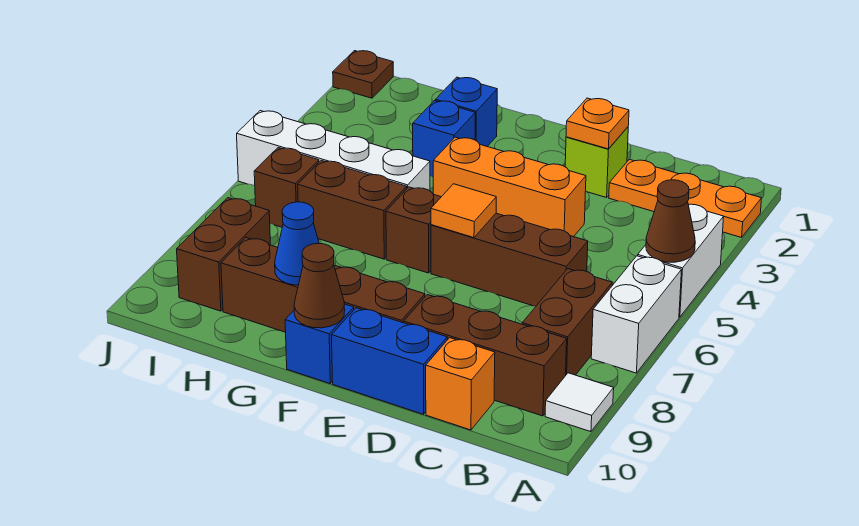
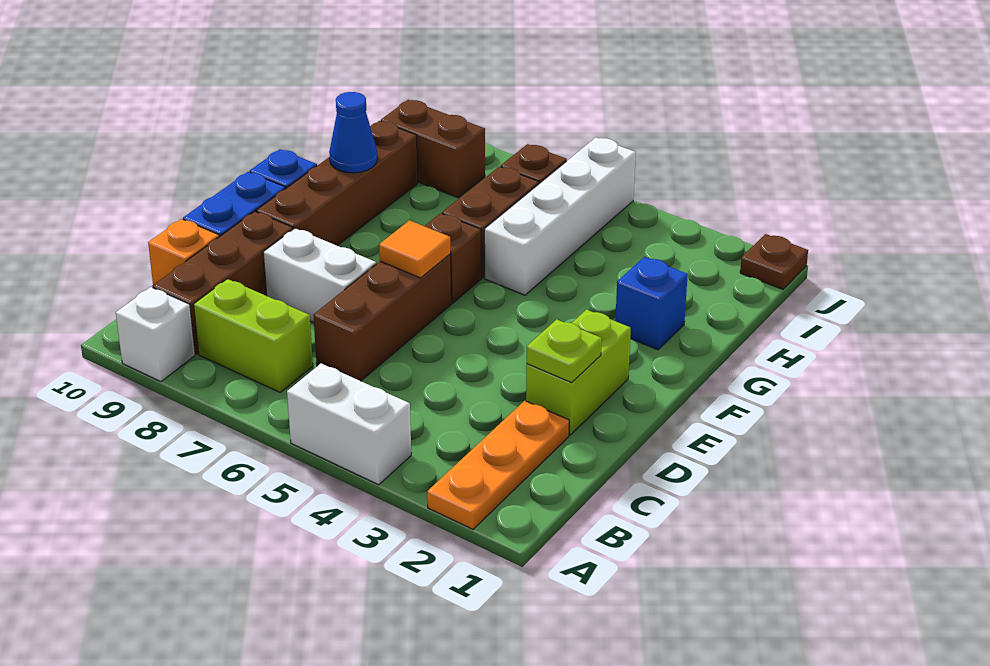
brown cone A5 level 2 -> none
white brick A6:A7 level 1 -> white brick D7:D8 level 1
white tile A9 level 1 -> white brick A9 level 1
brown brick B7:B8 level 1 -> lime brick B7:B8 level 1
lime brick D2 level 1 -> lime brick D2:E2 level 1
orange plate D2 level 2 -> lime plate D2 level 2
orange brick D4:F4 level 1 -> none
brown cone F10 level 2 -> none
blue brick G3 level 1 -> none

